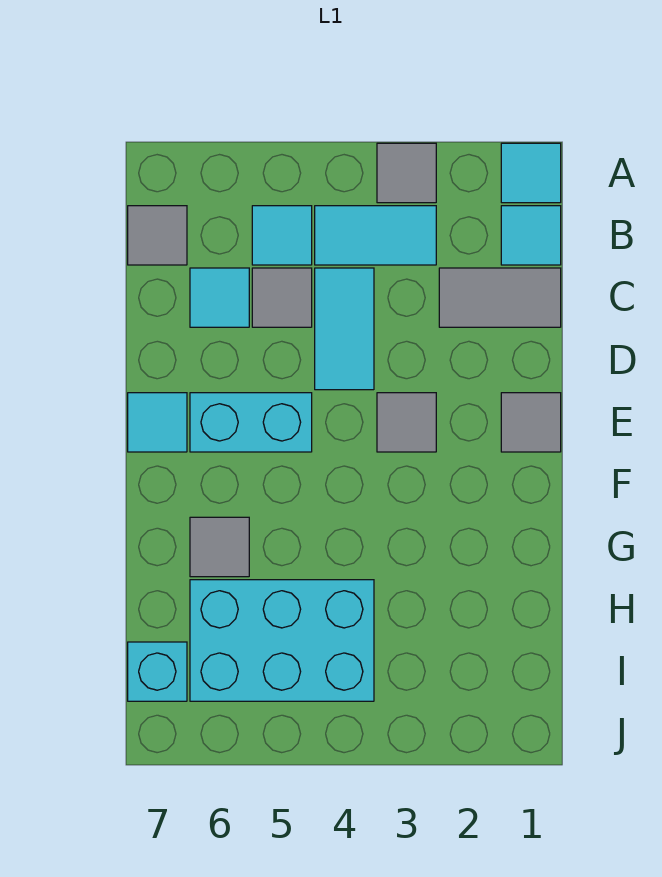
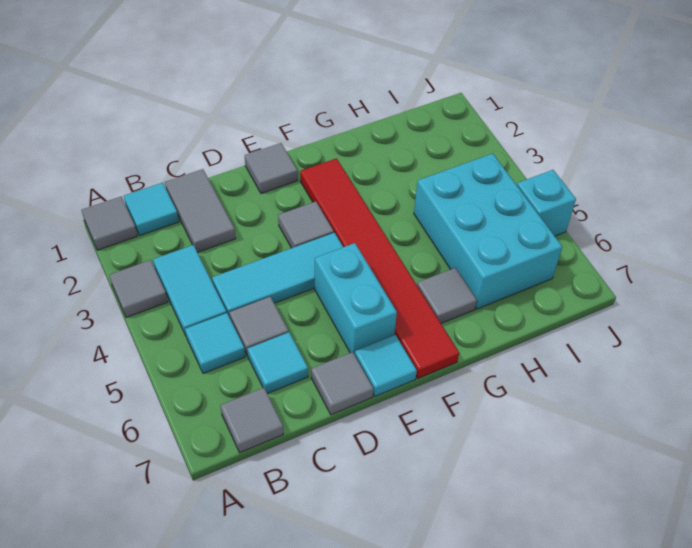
cyan tile A1 level 1 -> grey tile A1 level 1
cyan tile C4:D4 level 1 -> cyan tile C4:E4 level 1
none -> grey tile D7 level 1
none -> red tile F2:F7 level 1
cyan brick I7 level 1 -> cyan brick J5 level 1

